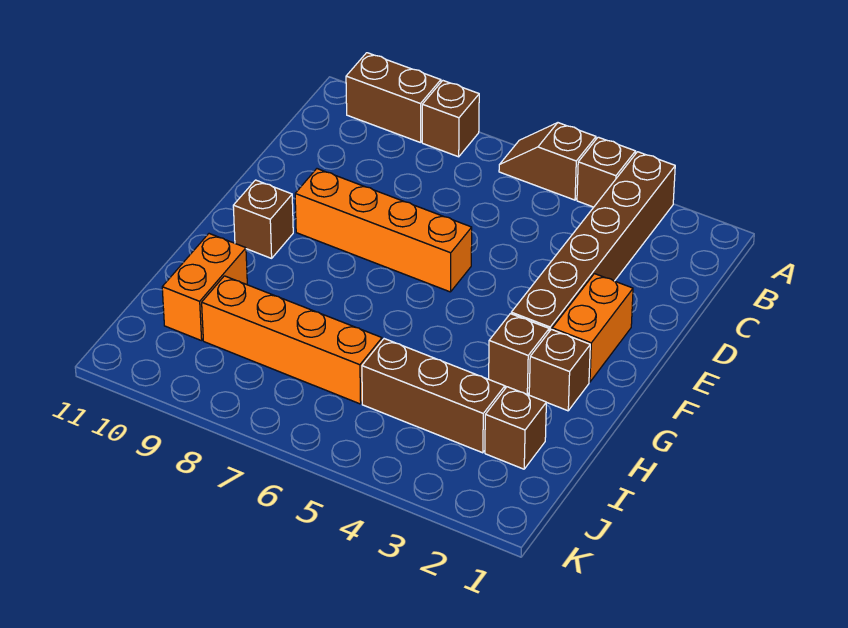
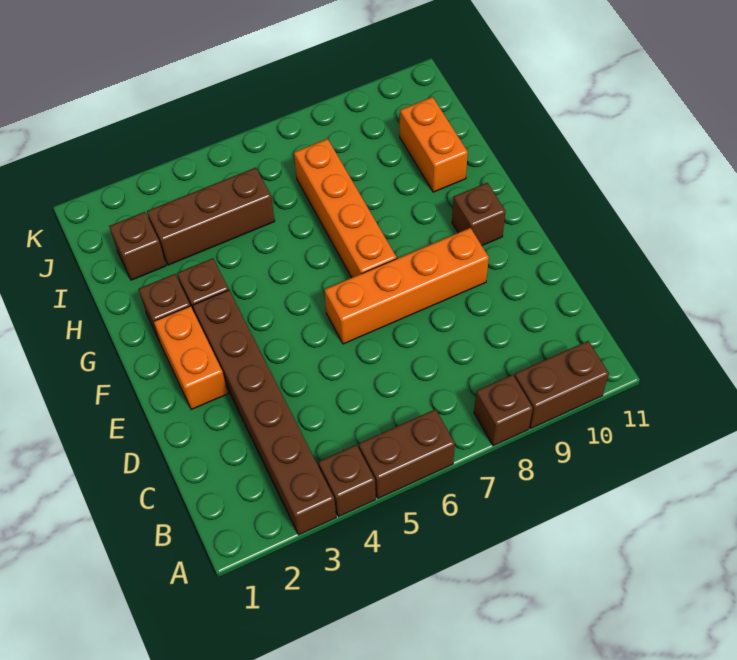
brown slope A5:A6 level 1 top 5 -> brown brick A5:A6 level 1
orange brick I6:I9 level 1 -> orange brick F7:I7 level 1

